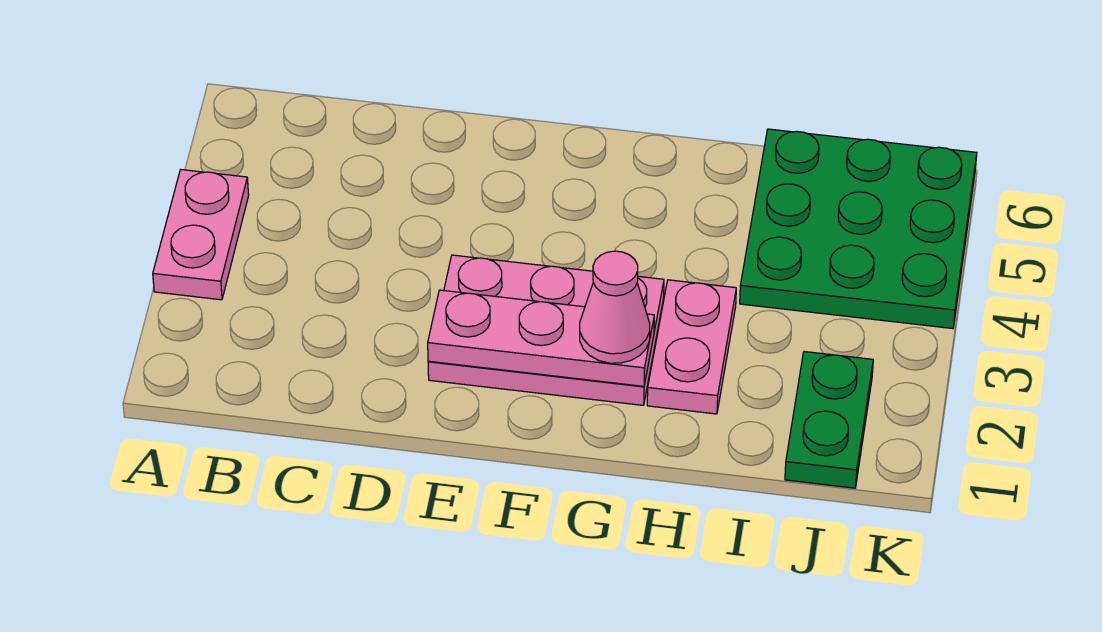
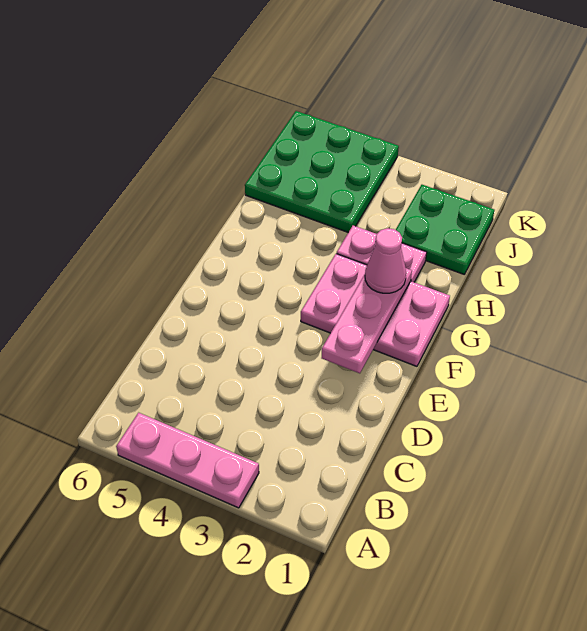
pink plate A3:A4 level 1 -> pink plate A3:A5 level 1
pink plate E2:G3 level 1 -> pink plate F1:G3 level 1
green plate J1:J2 level 1 -> green plate I1:J2 level 1

